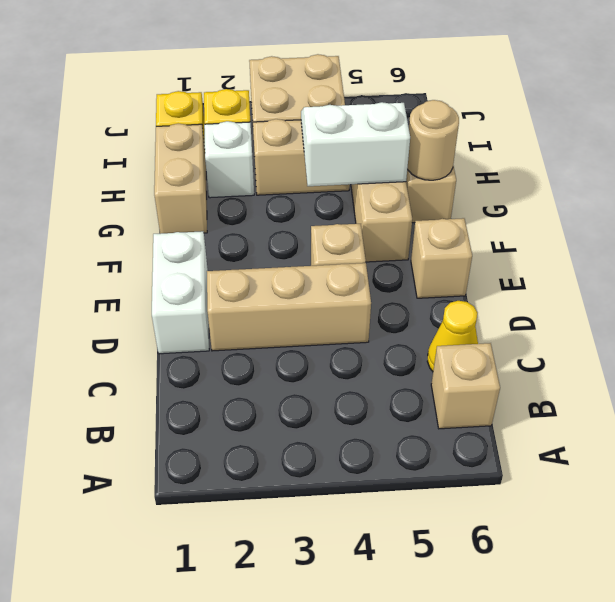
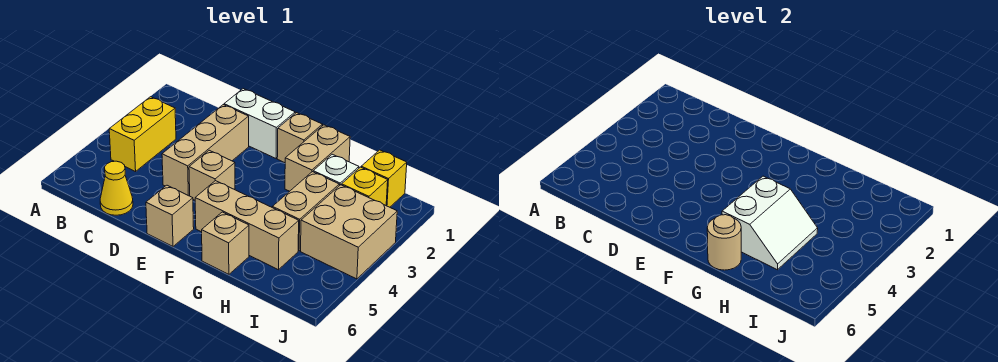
none -> yellow brick B3:B4 level 1
tan brick B6 level 1 -> tan brick F1 level 1
tan brick G1:H1 level 1 -> tan brick G1:G2 level 1

